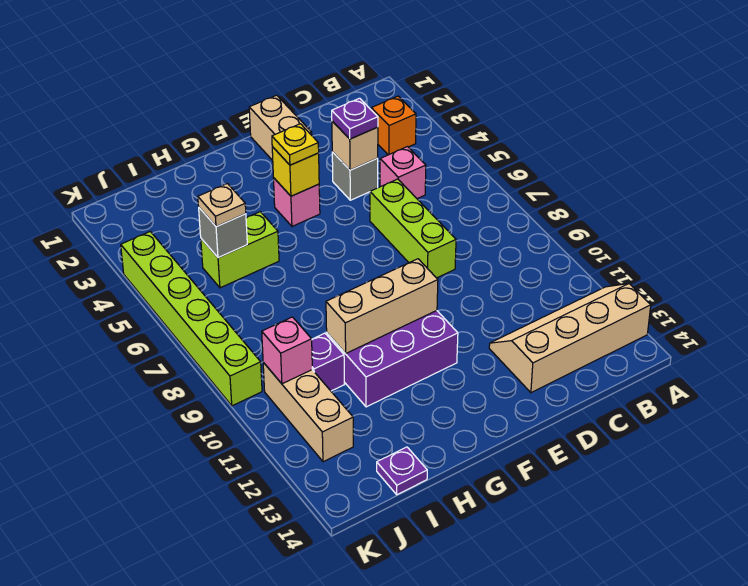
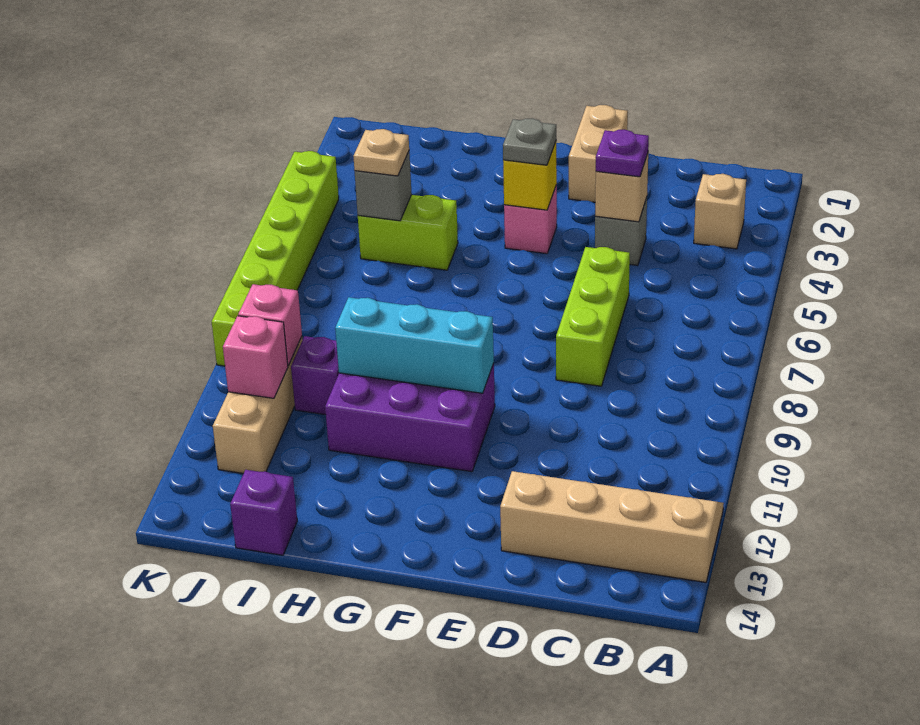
orange brick B3 level 1 -> tan brick B3 level 1
pink brick C5 level 1 -> pink brick J11 level 2
yellow plate F4 level 3 -> grey plate F4 level 3
tan brick F10:H10 level 2 -> cyan brick F10:H10 level 2
purple plate I14 level 1 -> purple brick I14 level 1

